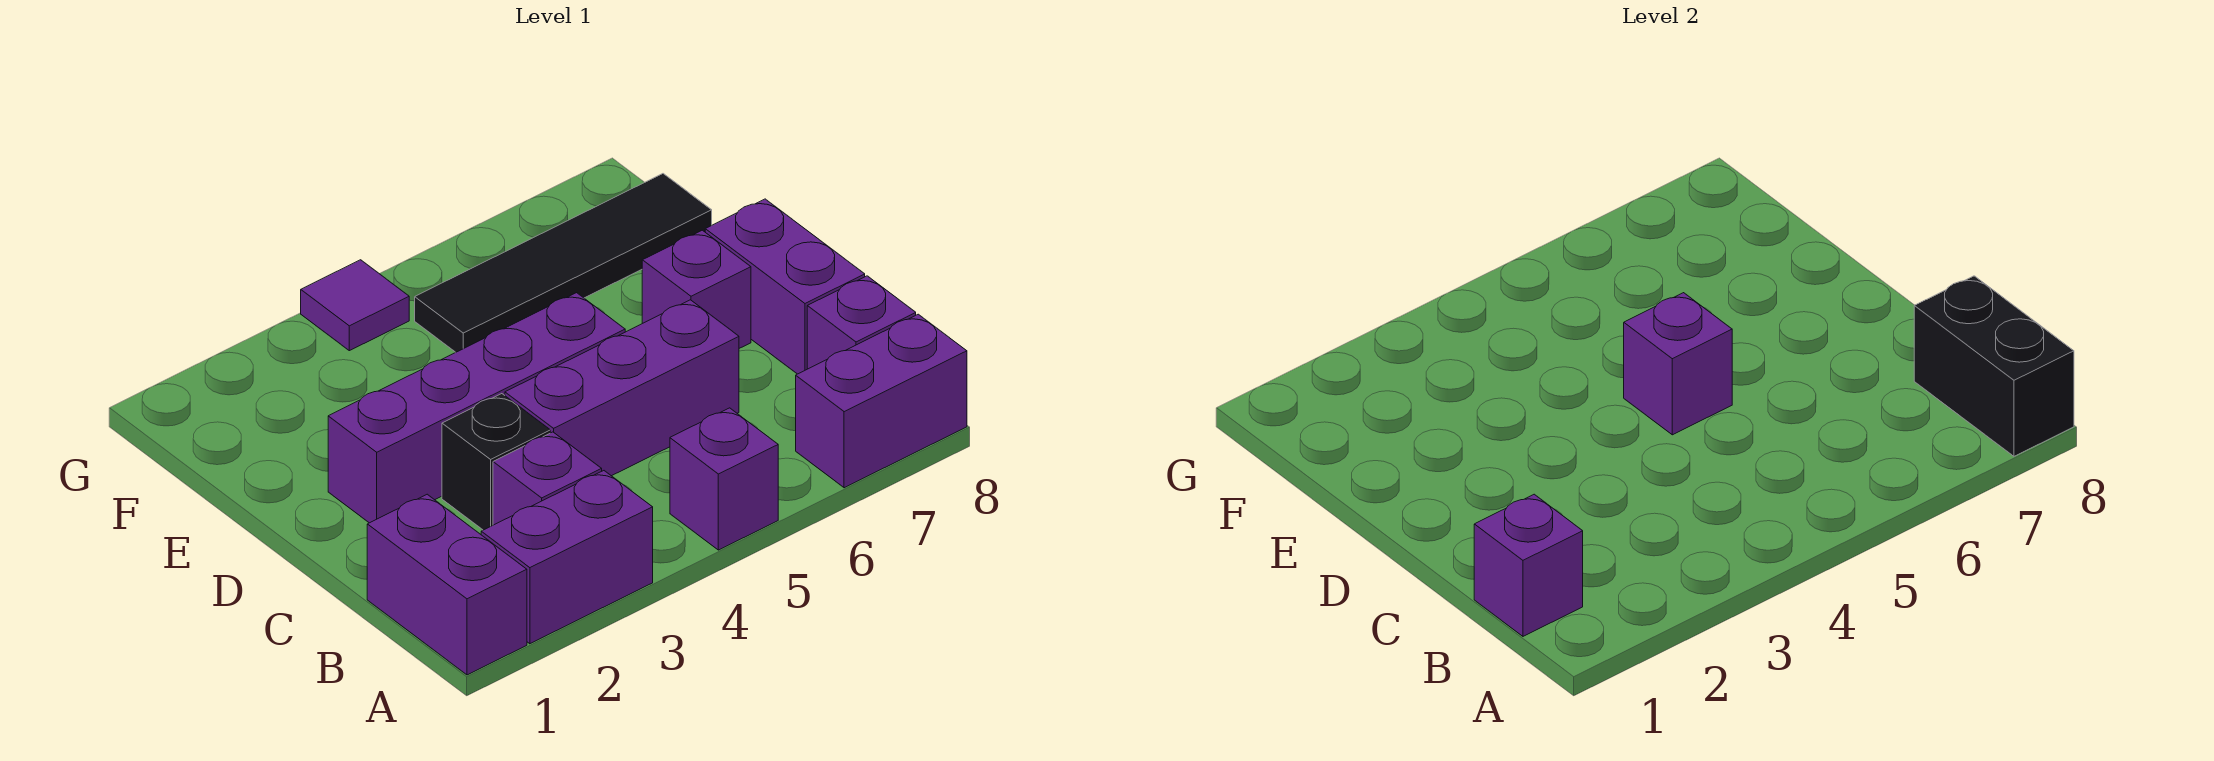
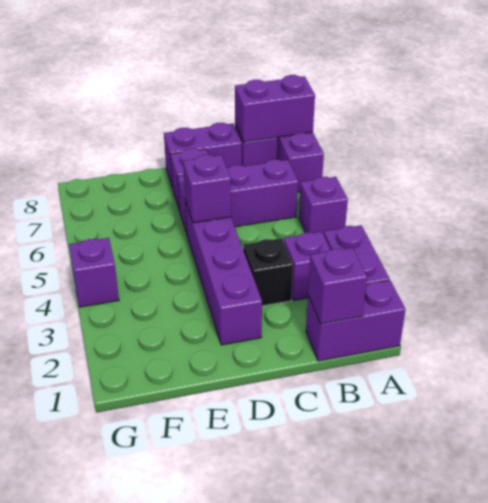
black brick A8:B8 level 2 -> purple brick A8:B8 level 2
purple brick C4:C6 level 1 -> purple brick B6:D6 level 1
black tile F5:F8 level 1 -> none
purple tile G4 level 1 -> purple brick G4 level 1

